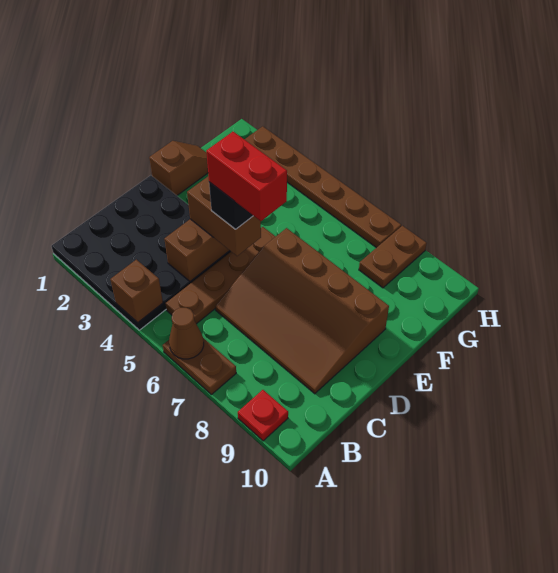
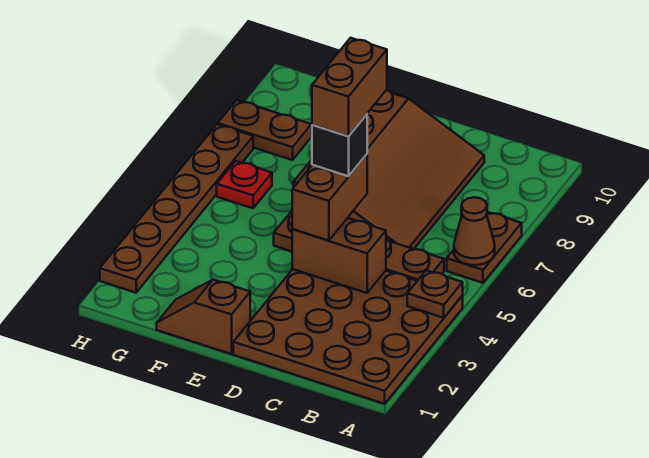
black plate A1:D4 level 1 -> brown plate A1:D4 level 1
brown brick A4 level 2 -> brown plate A4 level 2
red plate A9 level 1 -> red plate G6 level 1
red brick D5:D6 level 5 -> brown brick D5:D6 level 5

